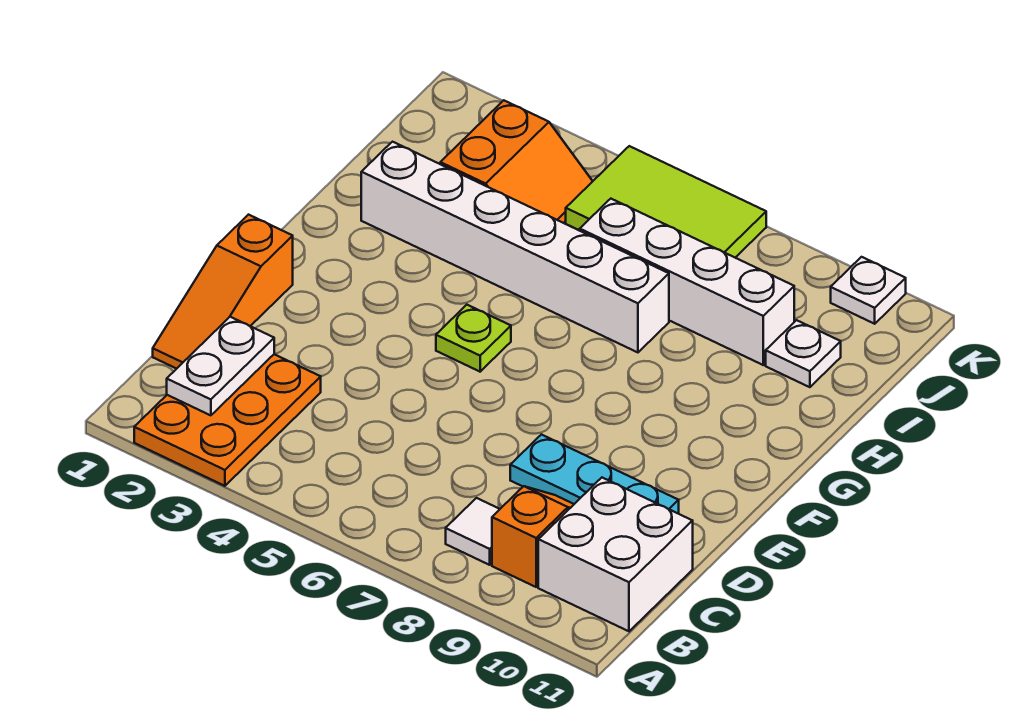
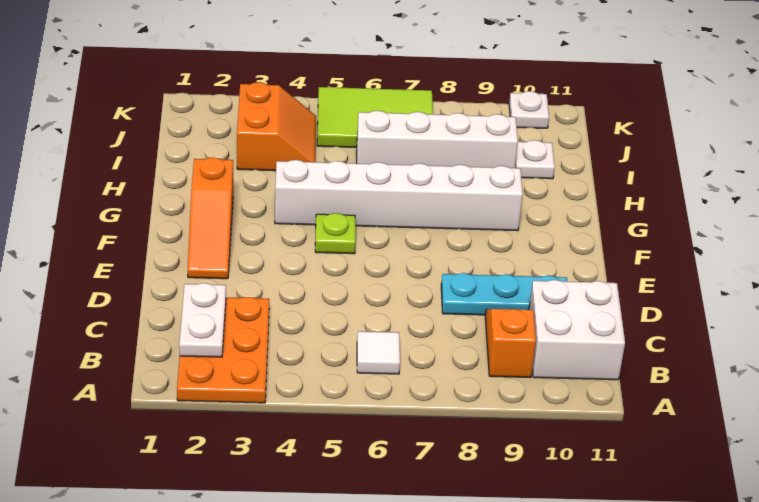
white tile B8 level 1 -> white tile B6 level 1
orange slope C1:E1 level 1 top E -> orange slope E2:G2 level 1 top G
white brick H2:H7 level 1 -> white brick G4:G9 level 1

